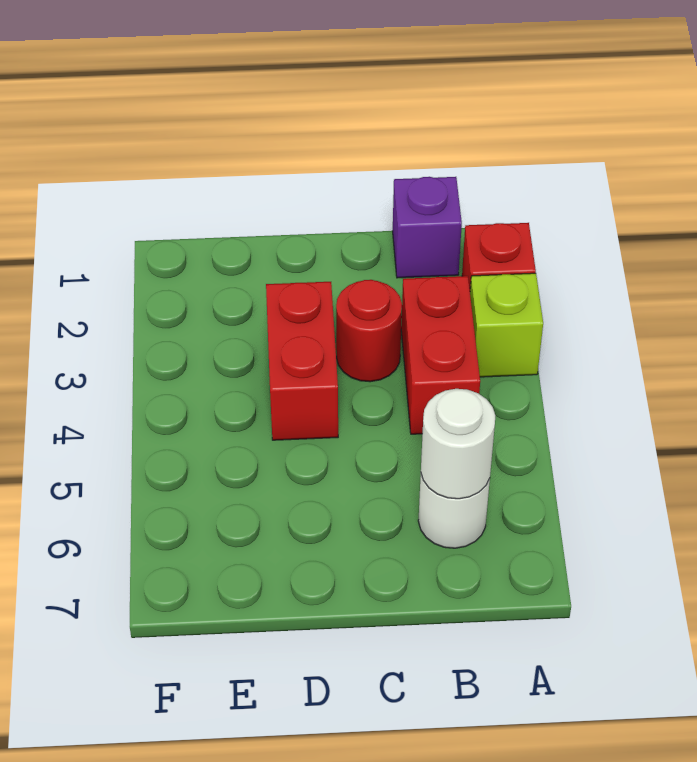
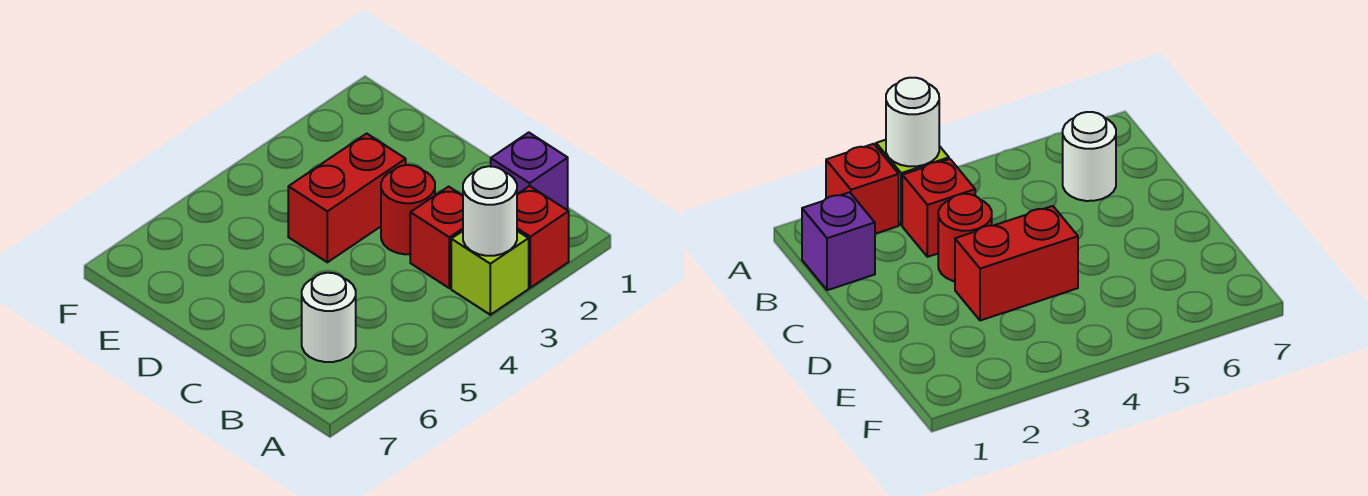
red brick B3:B4 level 1 -> red brick B3 level 1
white round brick B6 level 2 -> white round brick A3 level 2

